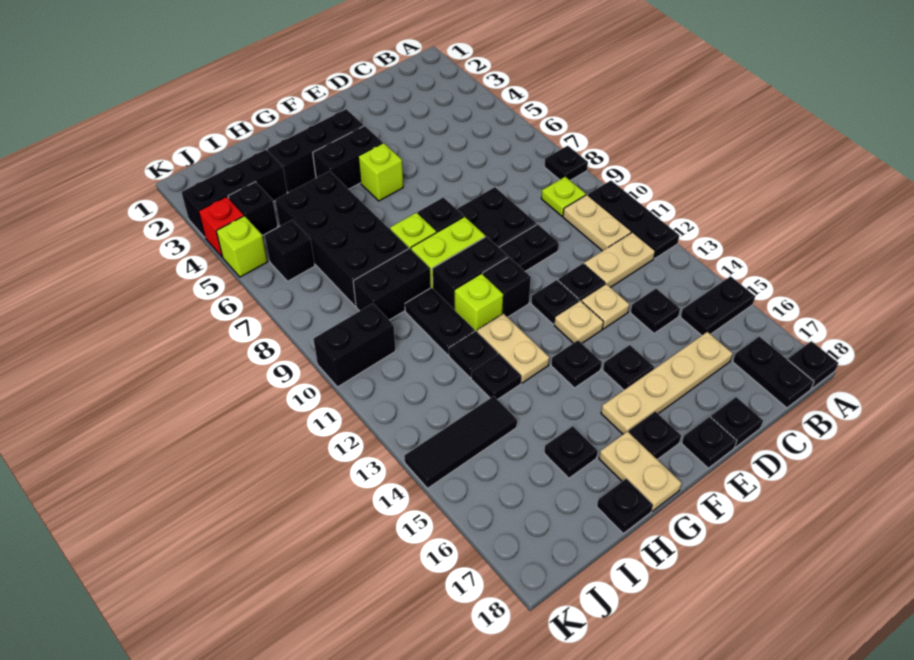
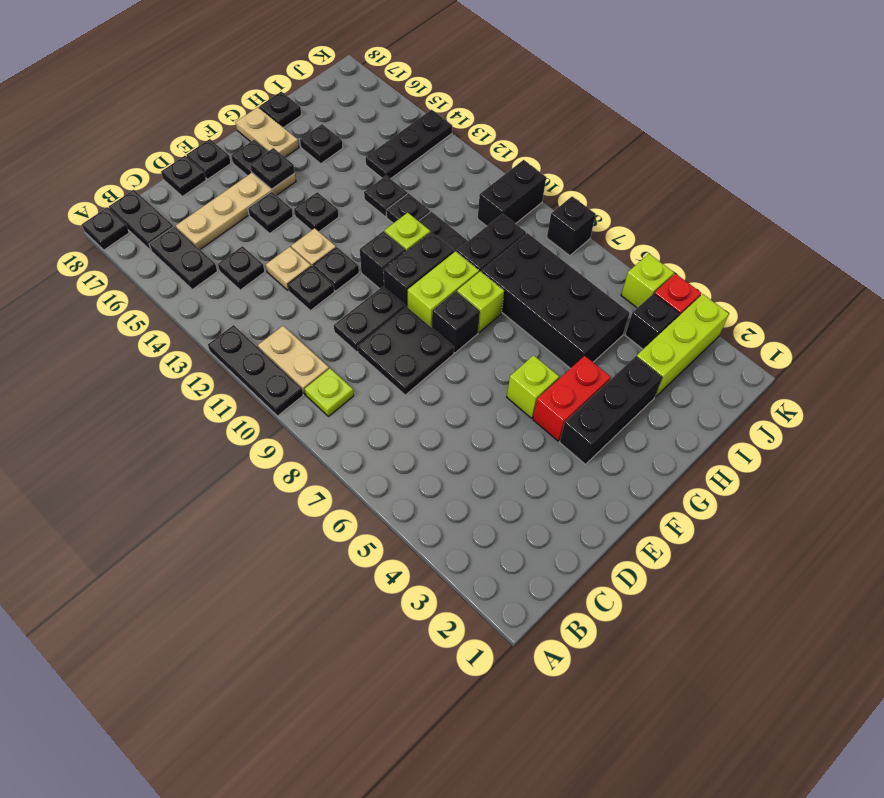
black plate A8 level 1 -> black plate F16 level 2
black plate A15:B15 level 1 -> black plate B15:B16 level 1
tan plate B12:C12 level 1 -> none
black brick F4:G4 level 1 -> red brick F4:G4 level 1
tan plate G12:G13 level 1 -> none
black brick I3:K3 level 1 -> lime brick I3:K3 level 1
black tile I14:K14 level 1 -> black plate I14:K14 level 1
black brick J6 level 1 -> black brick K8 level 1

